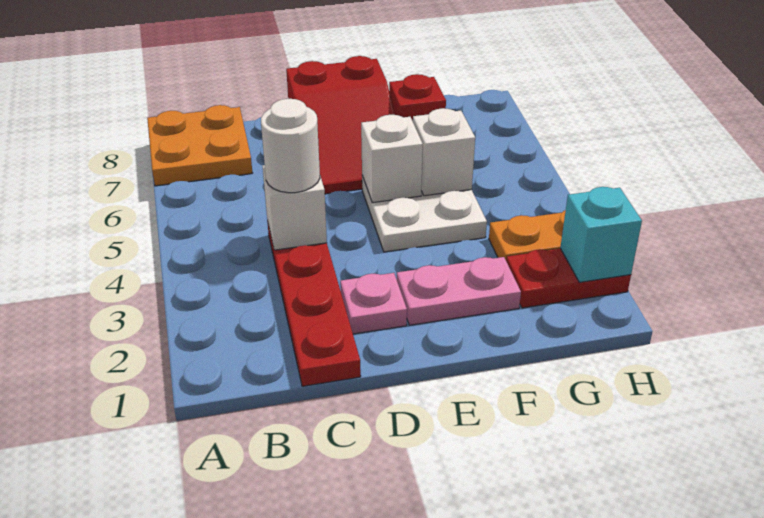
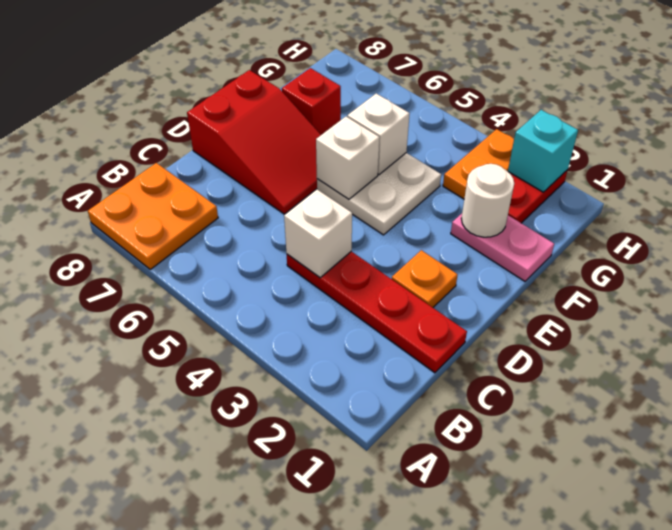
white round brick C4 level 3 -> white round brick F2 level 2
pink plate D2 level 1 -> orange plate D2 level 1
pink plate E2:F2 level 1 -> pink plate F1:F2 level 1

